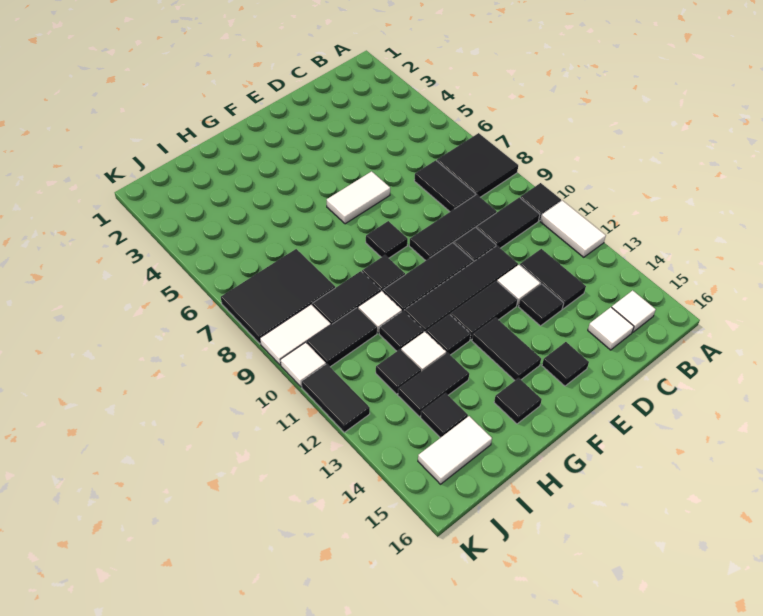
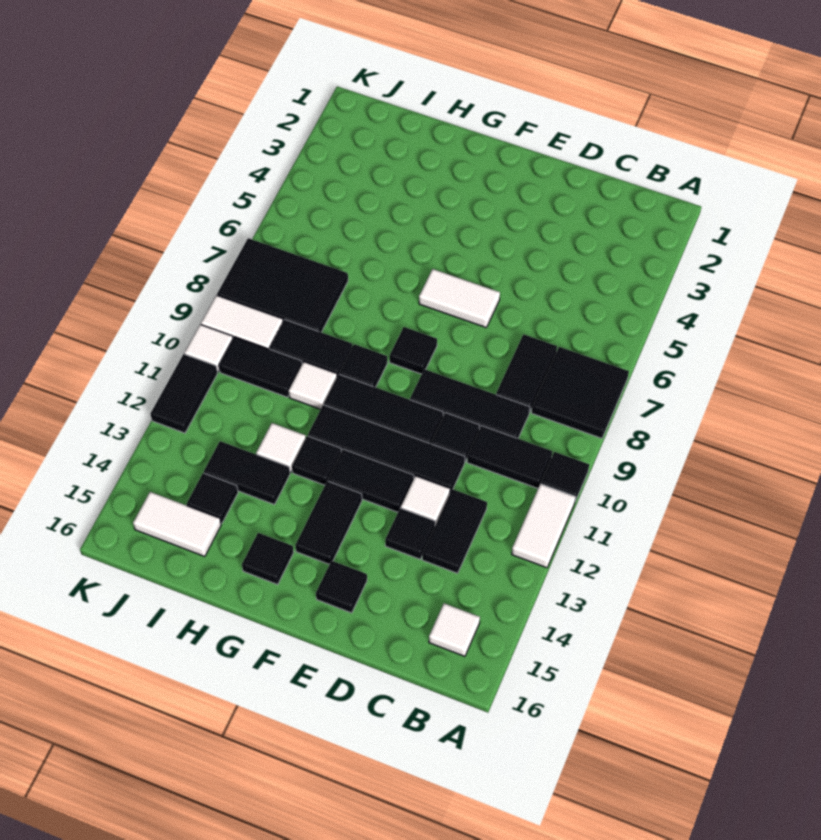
white tile C15 level 1 -> none
black tile H11 level 1 -> none
black tile I12 level 1 -> none

